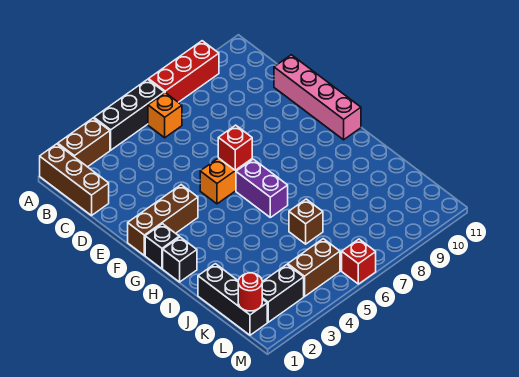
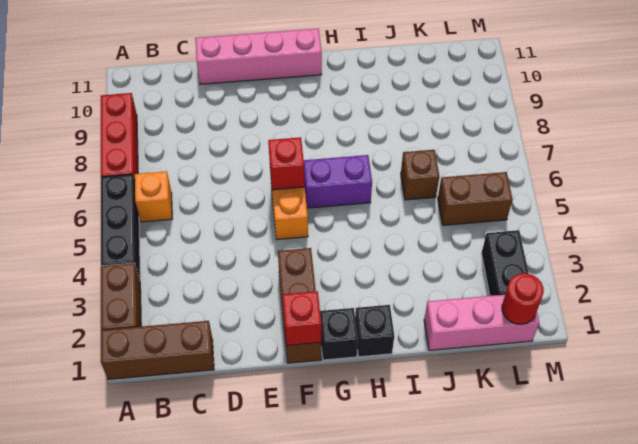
black brick J1:L1 level 1 -> pink brick J1:L1 level 1
brown brick L4:L5 level 1 -> brown brick K5:L5 level 1
red brick M6 level 1 -> red brick F1 level 2

